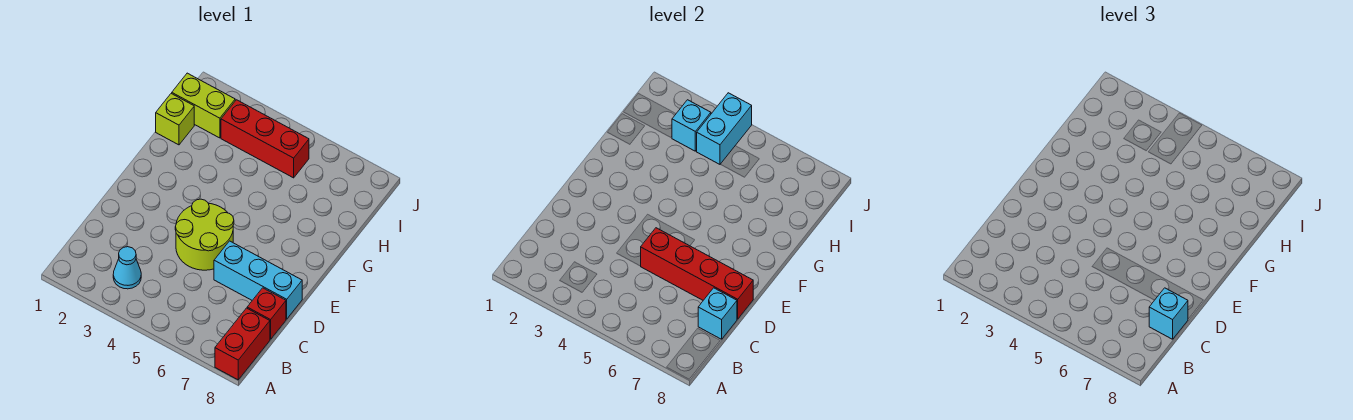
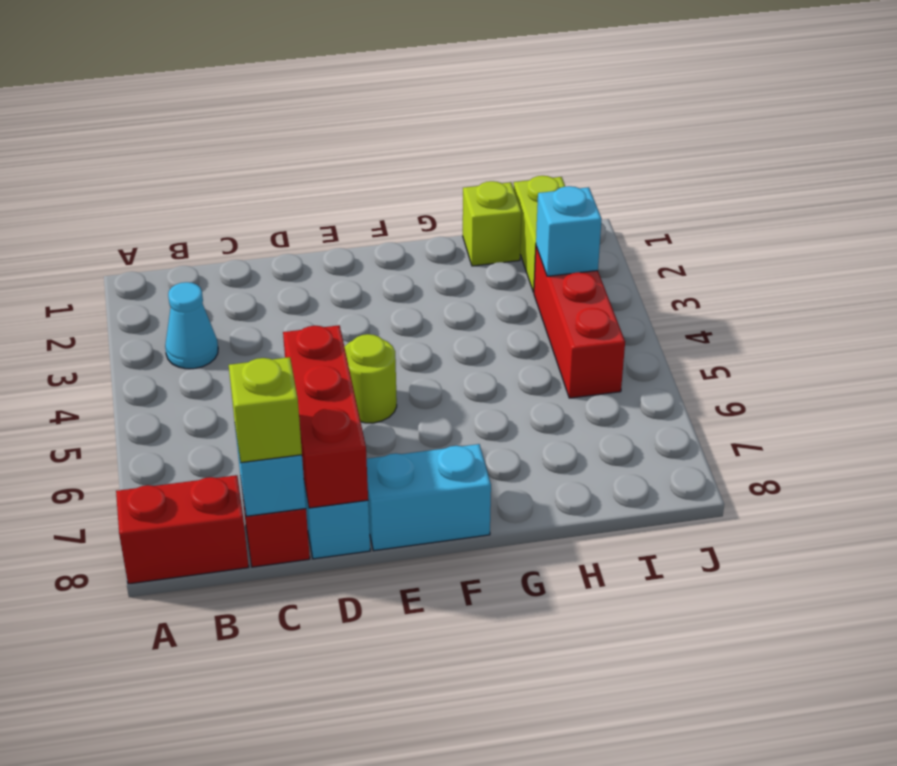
cyan brick C8 level 3 -> lime brick C8 level 3
lime round brick D4:E5 level 1 -> lime round brick E5 level 1
red brick D5:D8 level 2 -> red brick D6:D8 level 2
cyan brick I4:J4 level 2 -> cyan brick E8:F8 level 1

